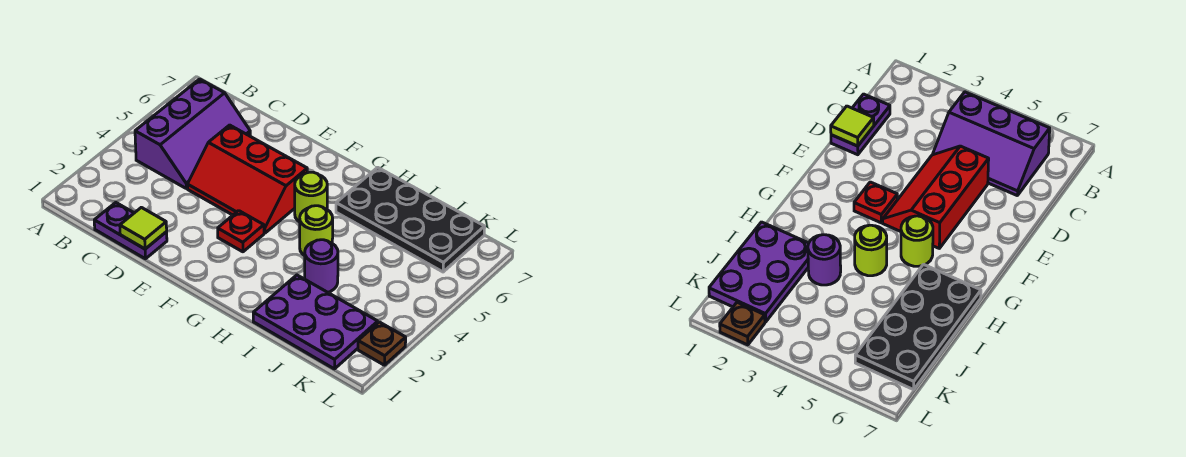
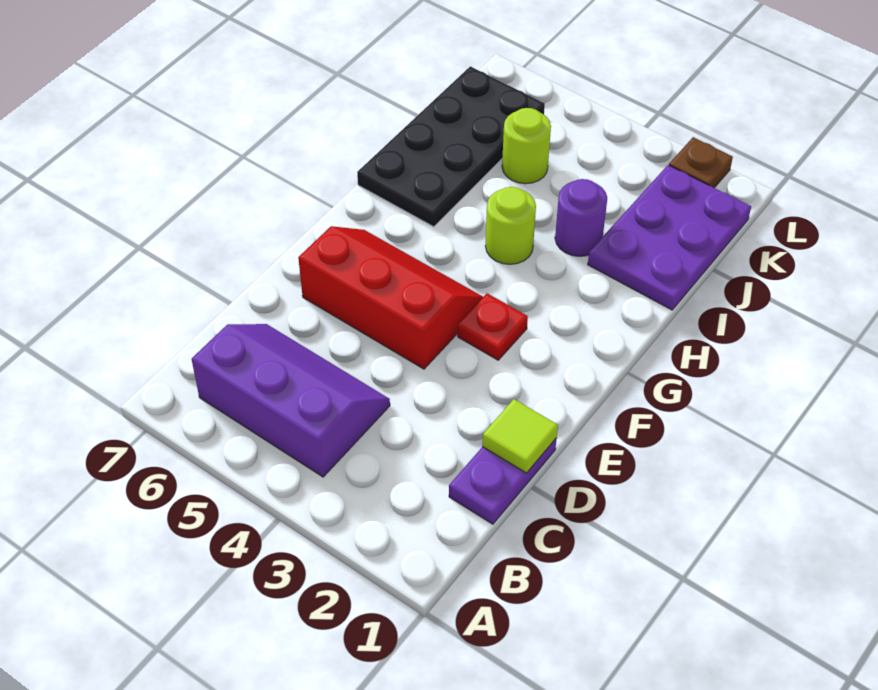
red slope D4:F5 level 1 top 5 -> red slope E4:F6 level 1 top E
lime round brick G5 level 1 -> lime round brick J5 level 1

